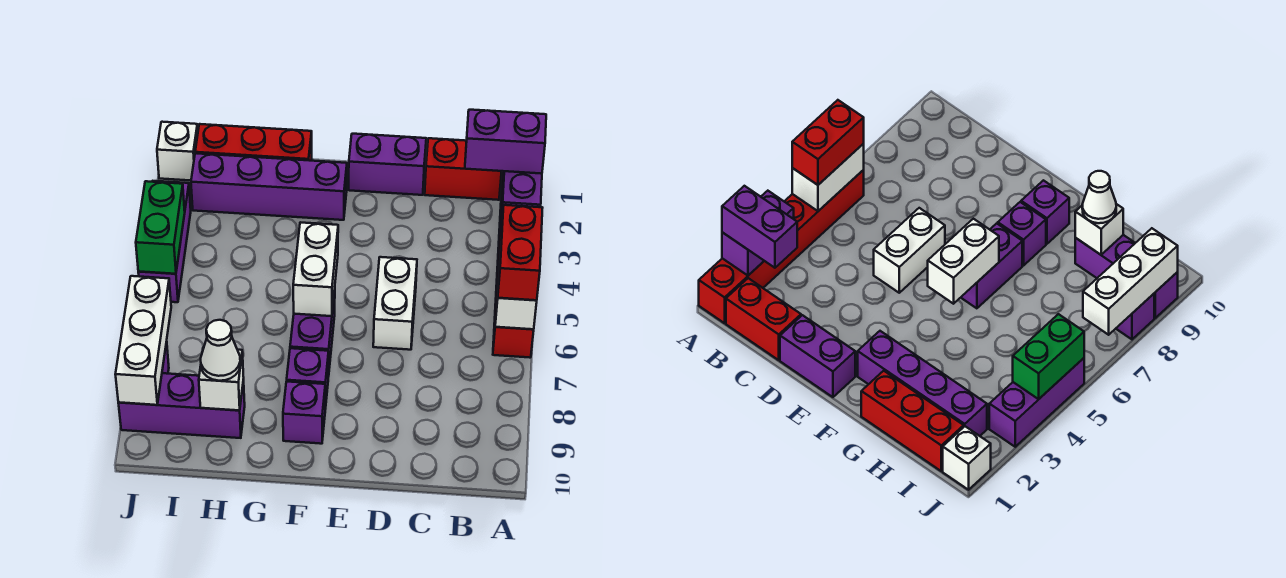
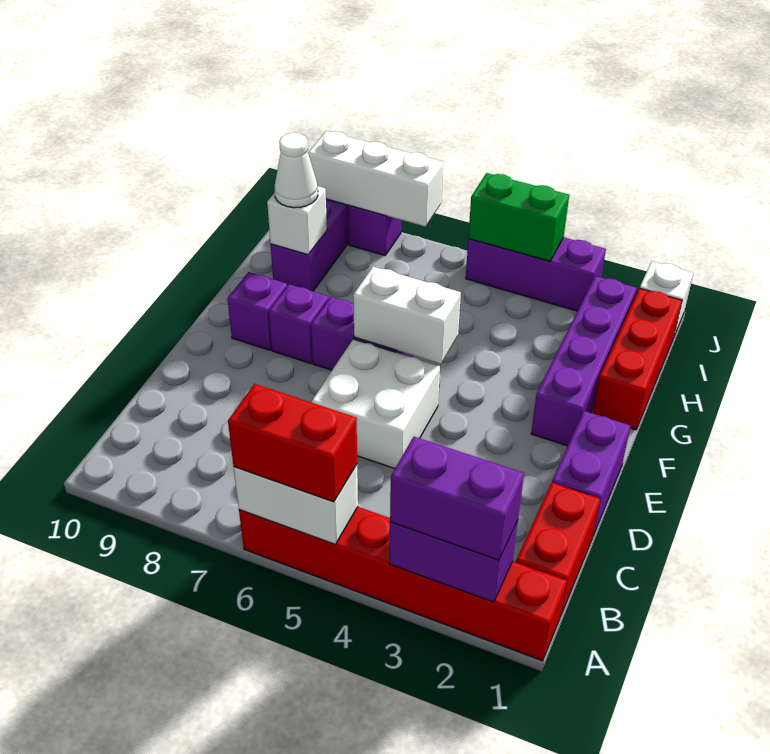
purple brick A2:B2 level 3 -> purple brick A2:A3 level 3
white brick D5:D6 level 1 -> white brick D5:E6 level 1

